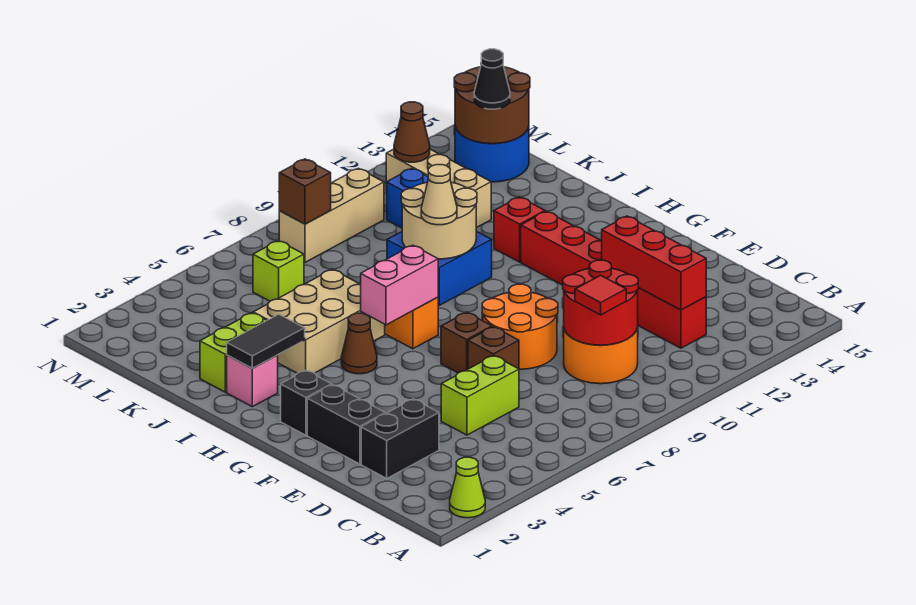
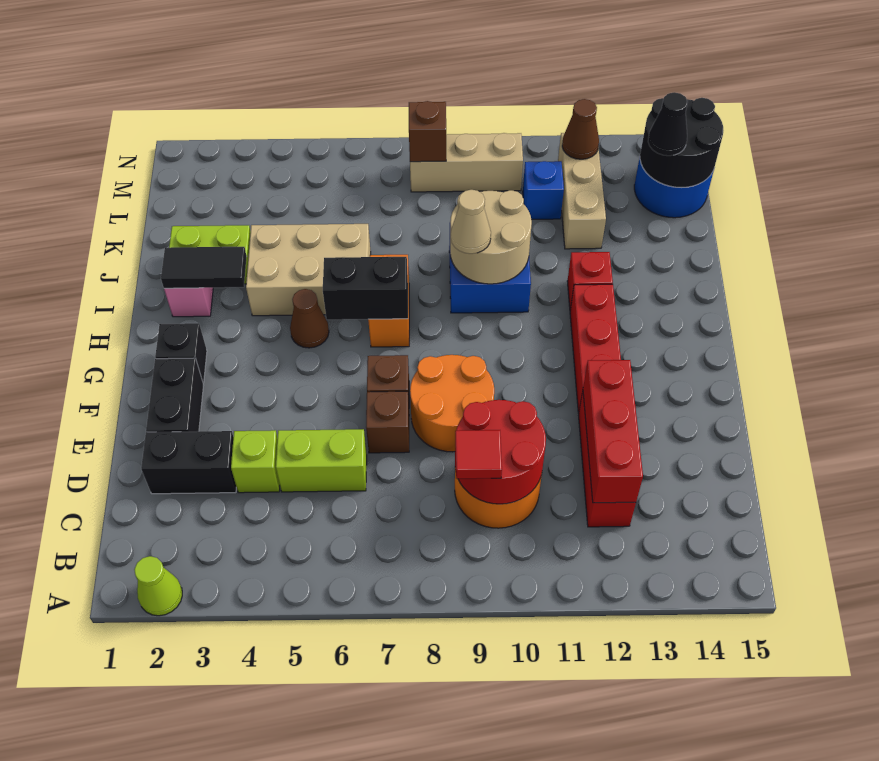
pink brick H6:H7 level 2 -> black brick H6:H7 level 2
lime brick L6 level 1 -> lime brick D4 level 1
brown round brick L14:M15 level 2 -> black round brick L14:M15 level 2

